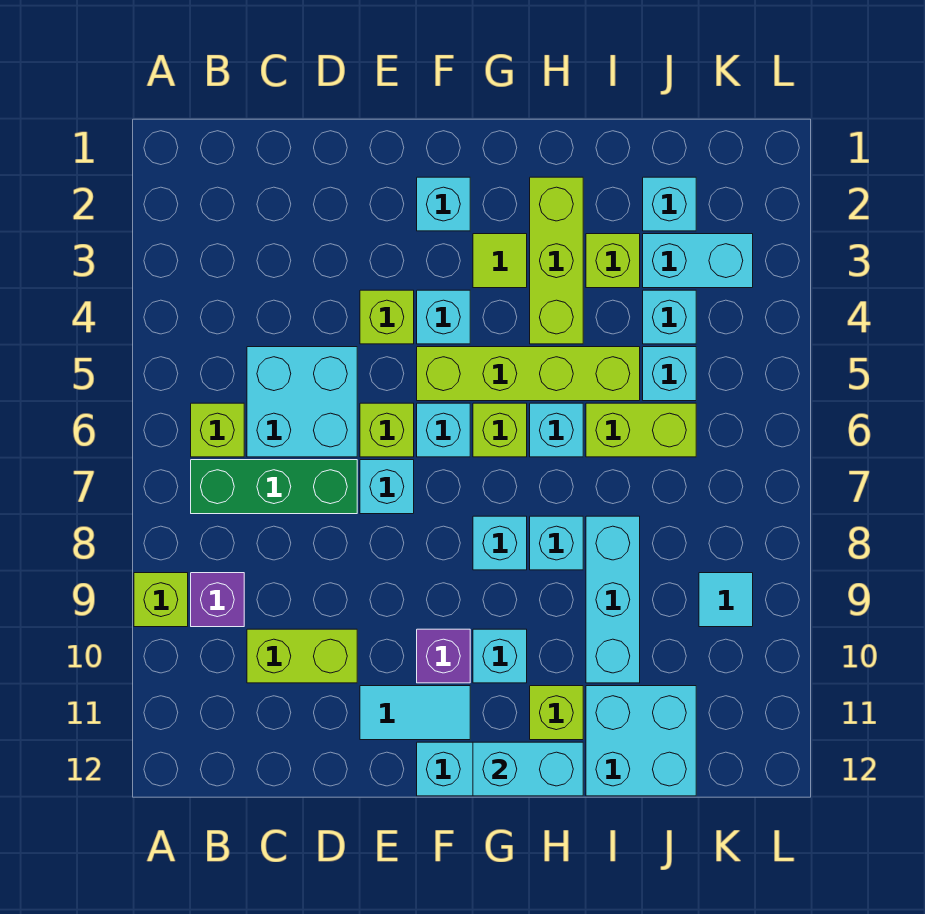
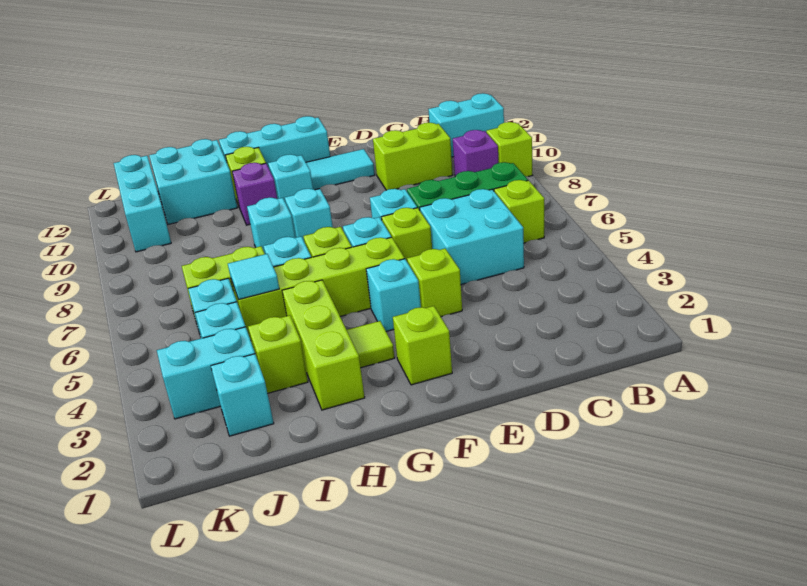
cyan brick F2 level 1 -> lime brick F2 level 1
purple brick F10 level 1 -> purple brick H10 level 1
cyan brick G12:H12 level 2 -> cyan brick A11:B11 level 1
cyan brick I8:I10 level 1 -> cyan brick K10:K12 level 1
cyan tile K9 level 1 -> cyan tile I5 level 2

